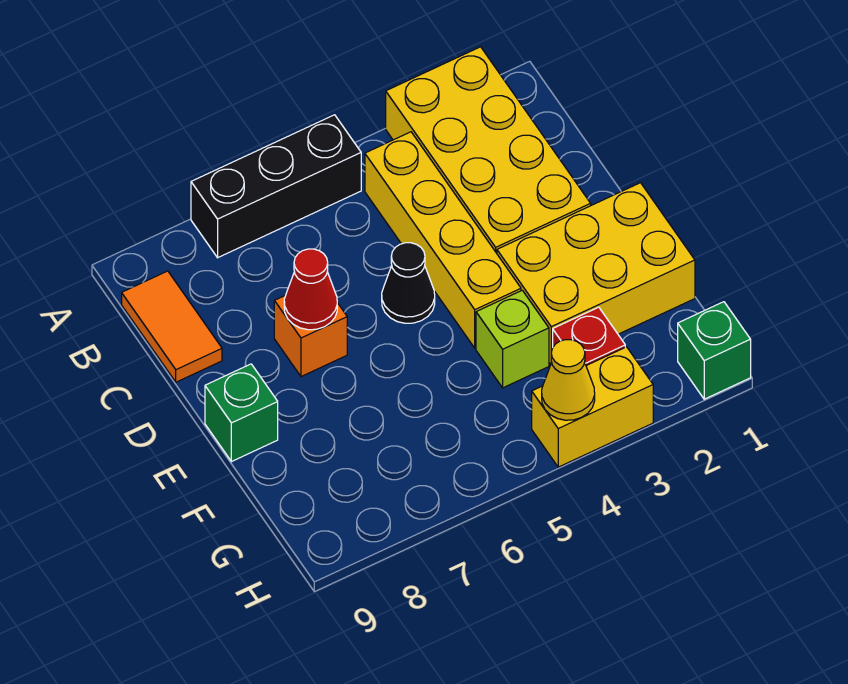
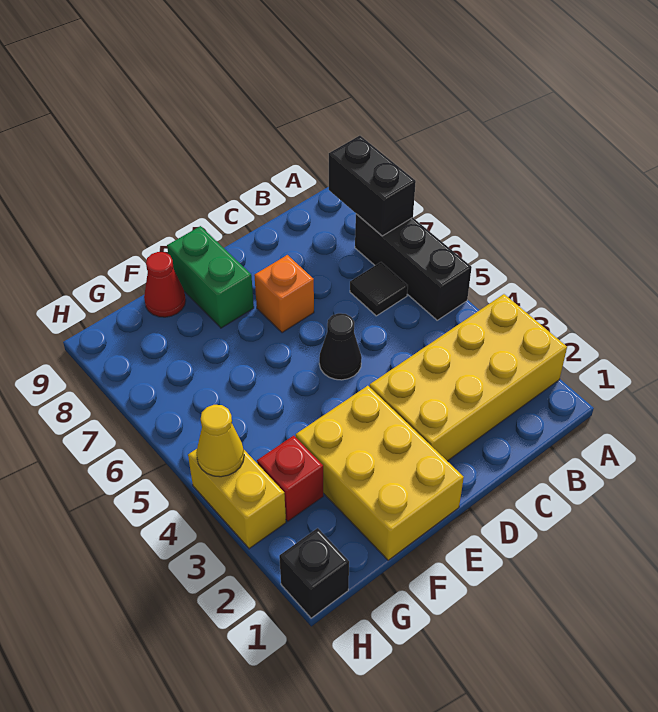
none -> black brick A7:A8 level 2
yellow brick B4:E4 level 1 -> none
none -> black tile B6 level 1
orange tile B9:C9 level 1 -> none
red cone D7 level 2 -> red cone F9 level 1
green brick E9 level 1 -> green brick E8:E9 level 1
lime brick F4 level 1 -> none
green brick H1 level 1 -> black brick H1 level 1

